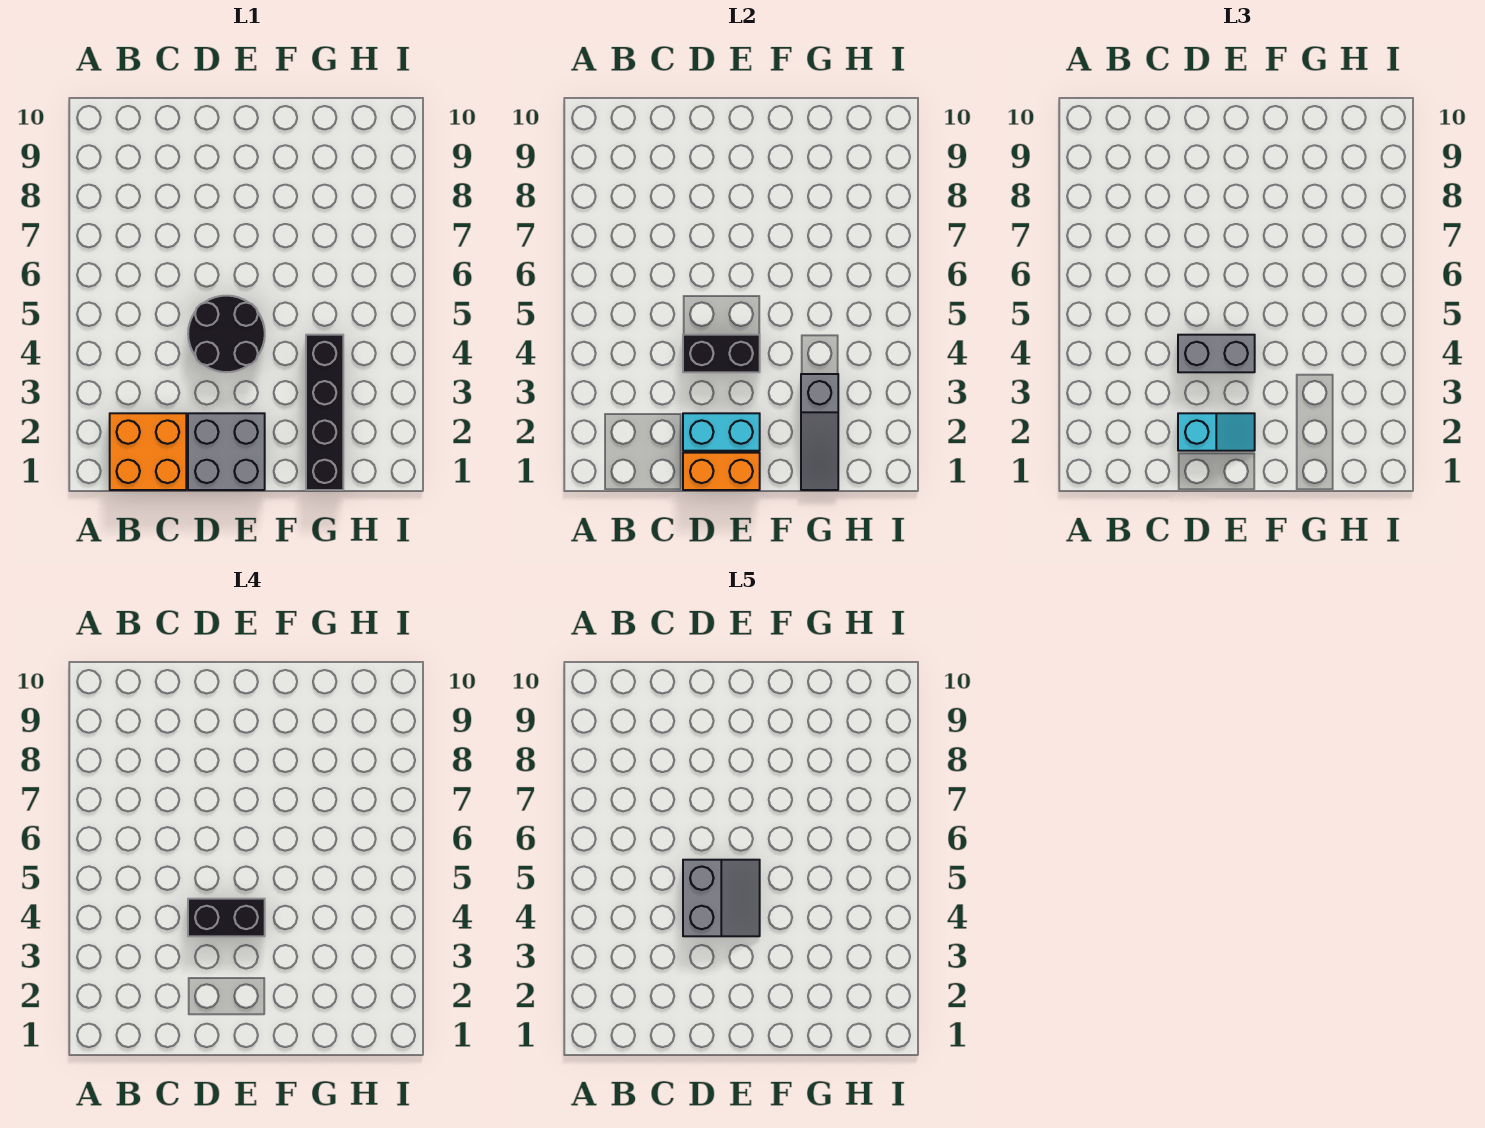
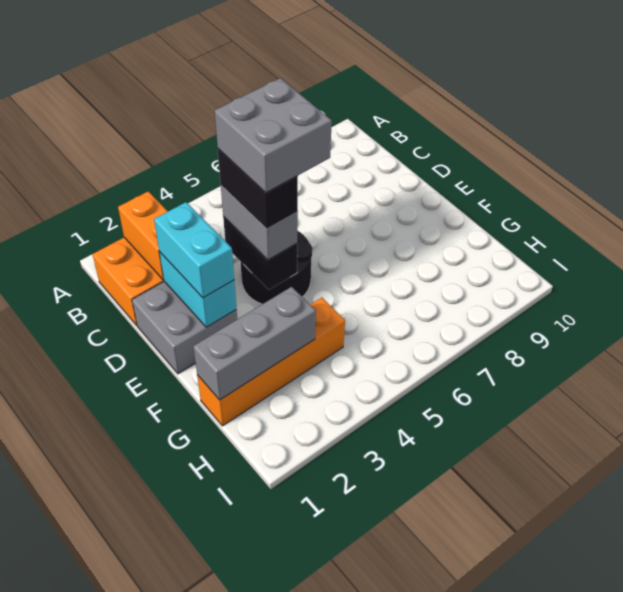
orange brick D1:E1 level 2 -> orange brick B2:C2 level 2
cyan slope D2:E2 level 3 top D -> cyan brick D2:E2 level 3
grey slope D4:E5 level 5 top D -> grey brick D4:E5 level 5
black brick G1:G4 level 1 -> orange brick G1:G4 level 1
grey slope G1:G3 level 2 top 3 -> grey brick G1:G3 level 2

